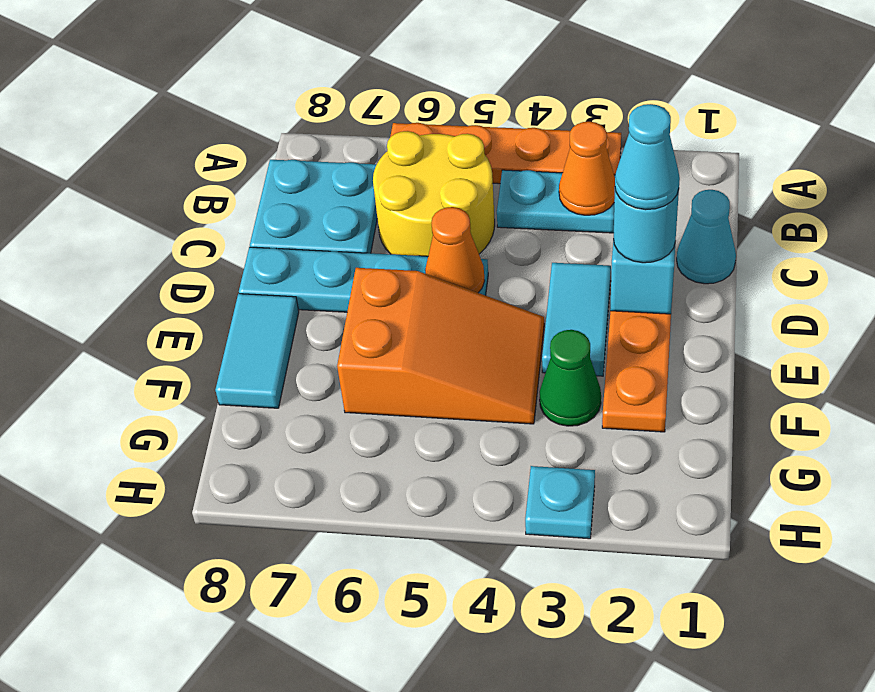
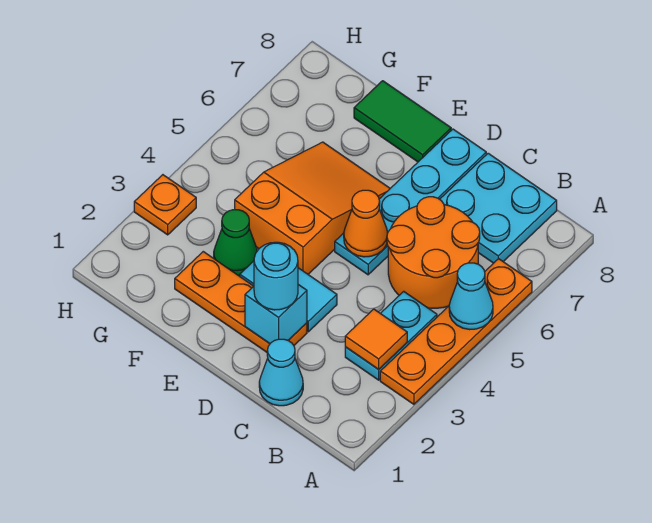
orange cone B3 level 2 -> orange tile B3 level 2
yellow round brick B5:C6 level 1 -> orange round brick B5:C6 level 1
cyan cone D2 level 4 -> cyan cone A5 level 2
orange slope E4:F6 level 1 top 6 -> orange slope E4:F6 level 1 top 4
cyan tile E8:F8 level 1 -> green tile E8:F8 level 1
cyan plate H3 level 1 -> orange plate H3 level 1

